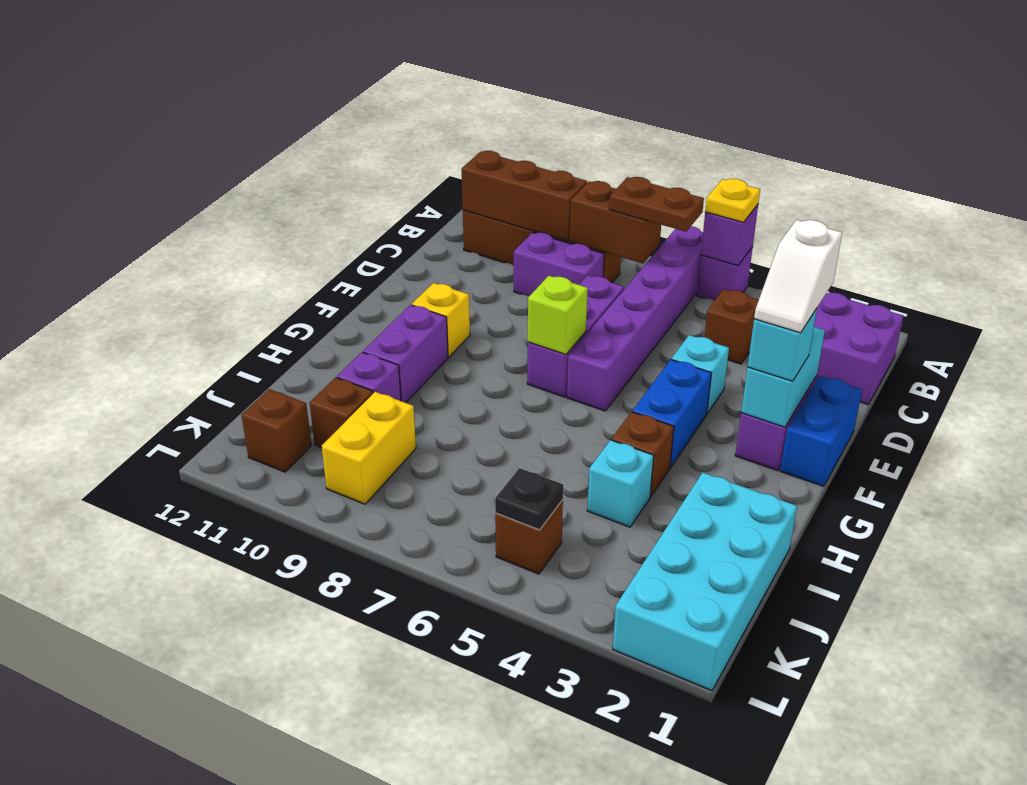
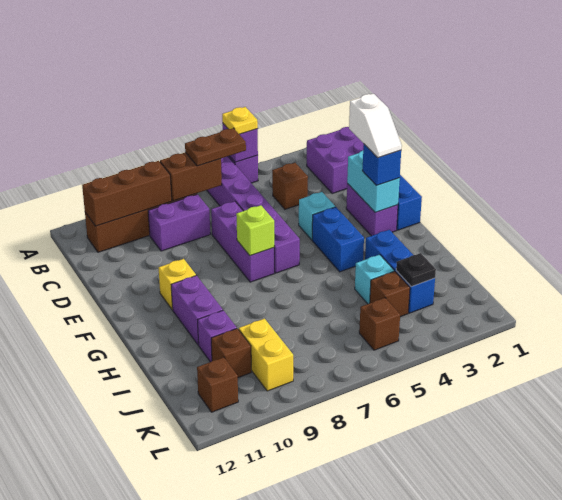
cyan brick F2 level 3 -> blue brick F2 level 3
none -> blue brick H3:J3 level 1
brown brick H4 level 1 -> brown brick J4 level 1
cyan brick I1:L2 level 1 -> none
black plate K5 level 2 -> black plate J3 level 2

